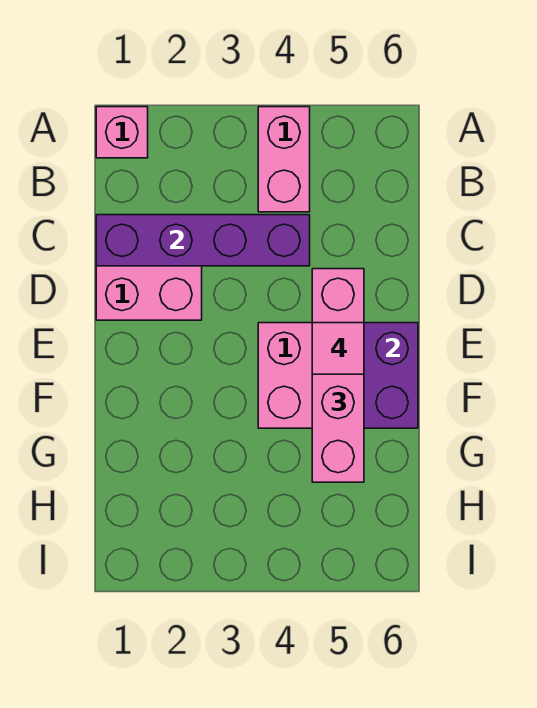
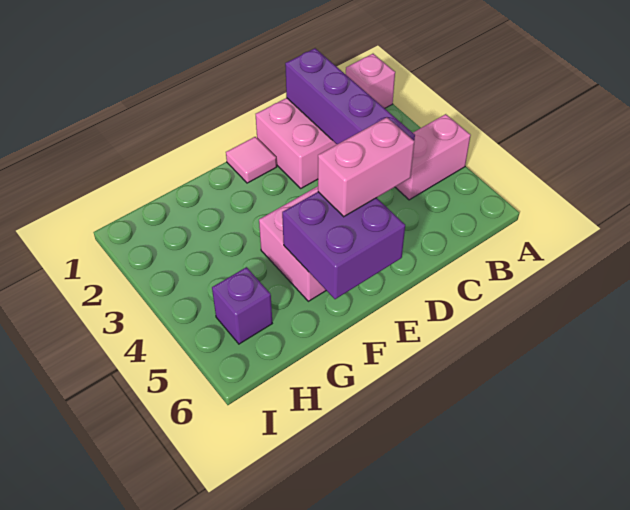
pink brick D5:G5 level 3 -> pink brick D5:E5 level 3
pink tile E5 level 4 -> pink tile E1 level 1
none -> purple brick H5 level 1

